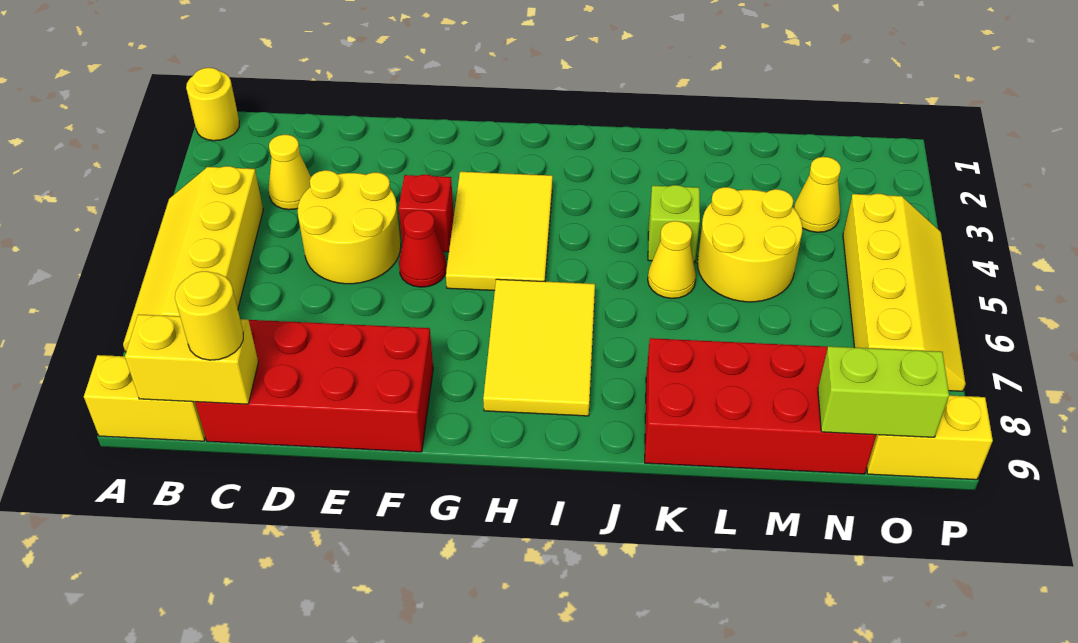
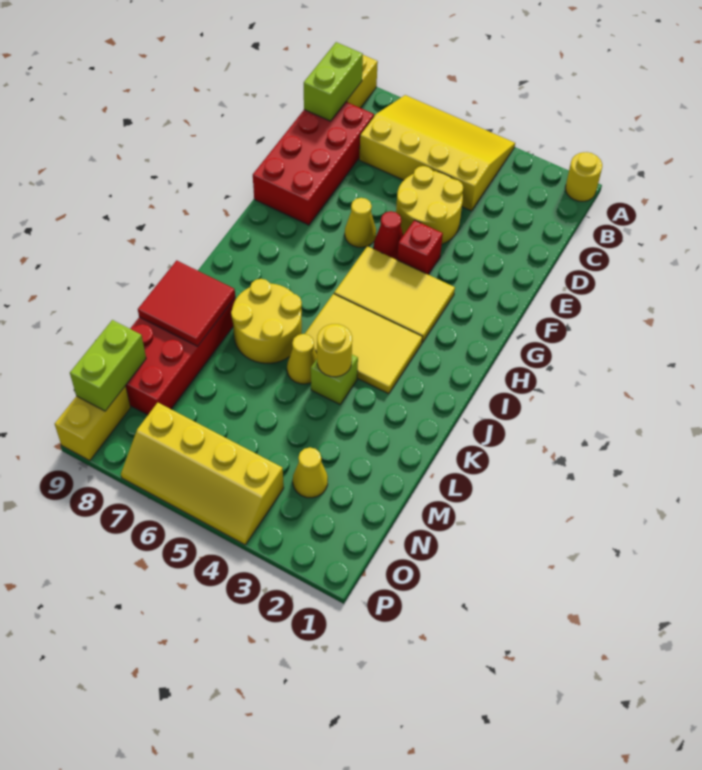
yellow slope A4:B7 level 1 top B -> yellow slope A4:C7 level 1 top C
yellow brick B9:C9 level 2 -> lime brick B9:C9 level 2
yellow cone C3 level 1 -> yellow cone F6 level 1
yellow round brick C9 level 3 -> yellow round brick K4 level 2
yellow tile H6:I8 level 1 -> yellow tile I3:J5 level 1
none -> red tile K8:L9 level 2
yellow round brick L4:M5 level 1 -> yellow round brick J6:K7 level 1

